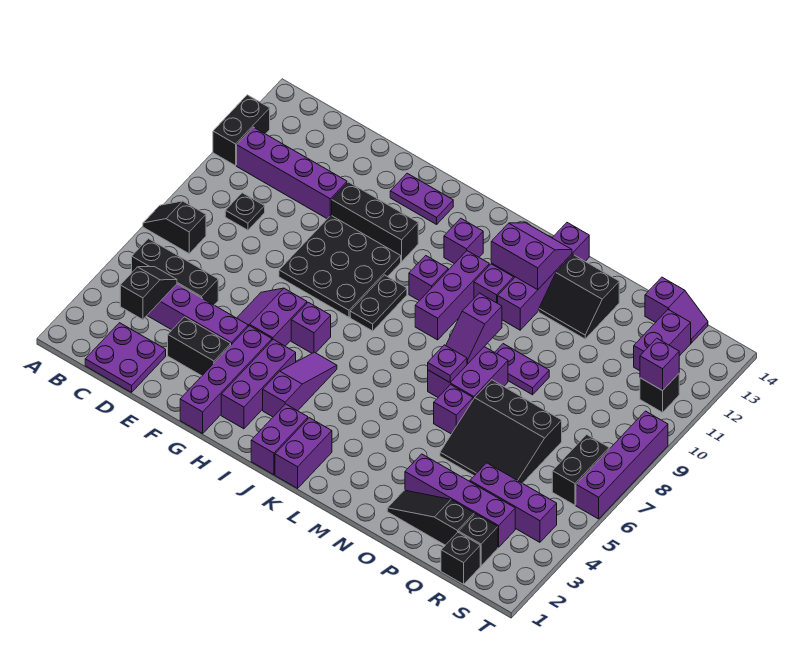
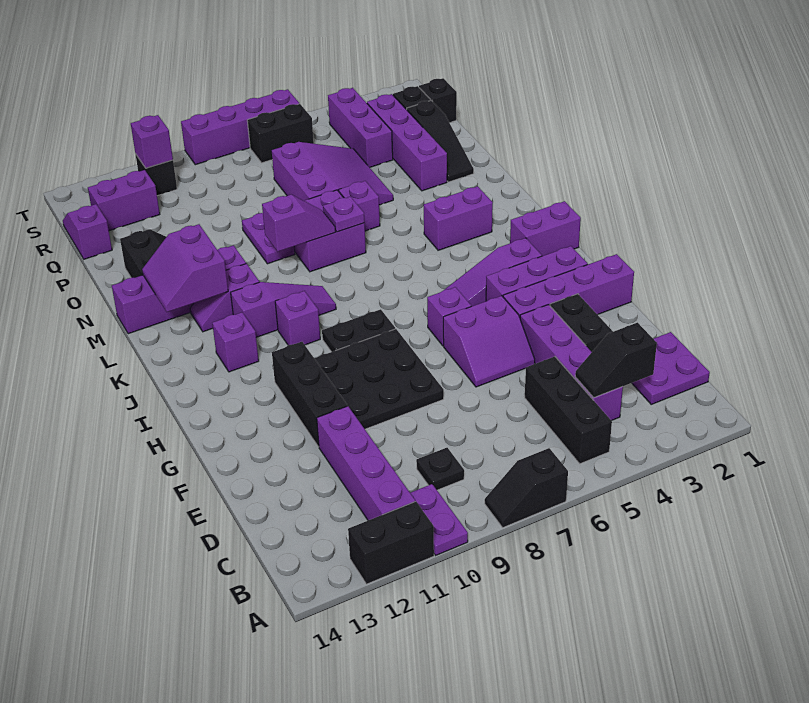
black slope A7:B7 level 1 top B -> black slope A7:A8 level 1 top 7
purple plate G13:H13 level 1 -> purple plate A10:B10 level 1
purple brick K1:K2 level 1 -> purple brick L3:L4 level 1
purple brick K9:K11 level 1 -> purple slope K9:K11 level 1 top 11
black slope O5:Q7 level 1 top 7 -> purple slope O5:Q7 level 1 top 7

